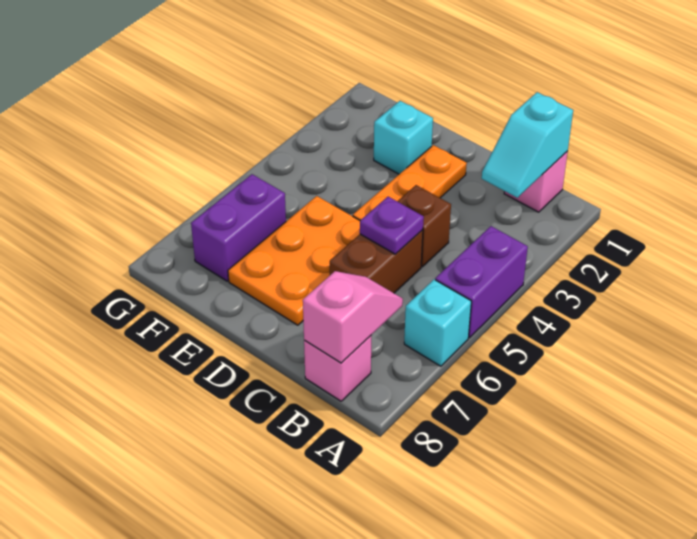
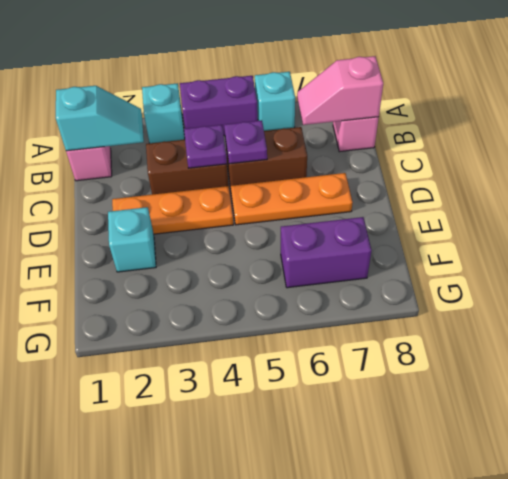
none -> cyan brick A3 level 1
brown brick C4 level 1 -> brown brick C3:C4 level 1
none -> purple plate C4 level 2
orange plate D5:E7 level 1 -> orange plate D5:D7 level 1

